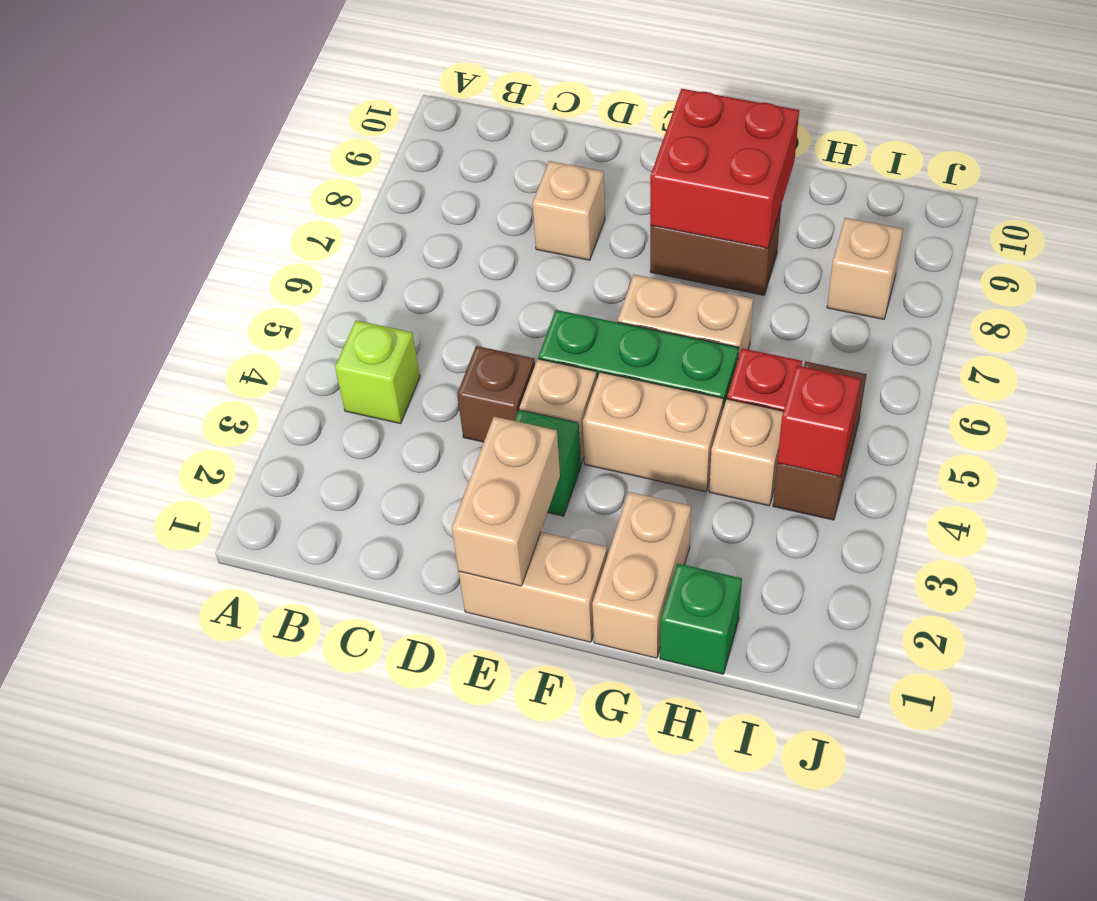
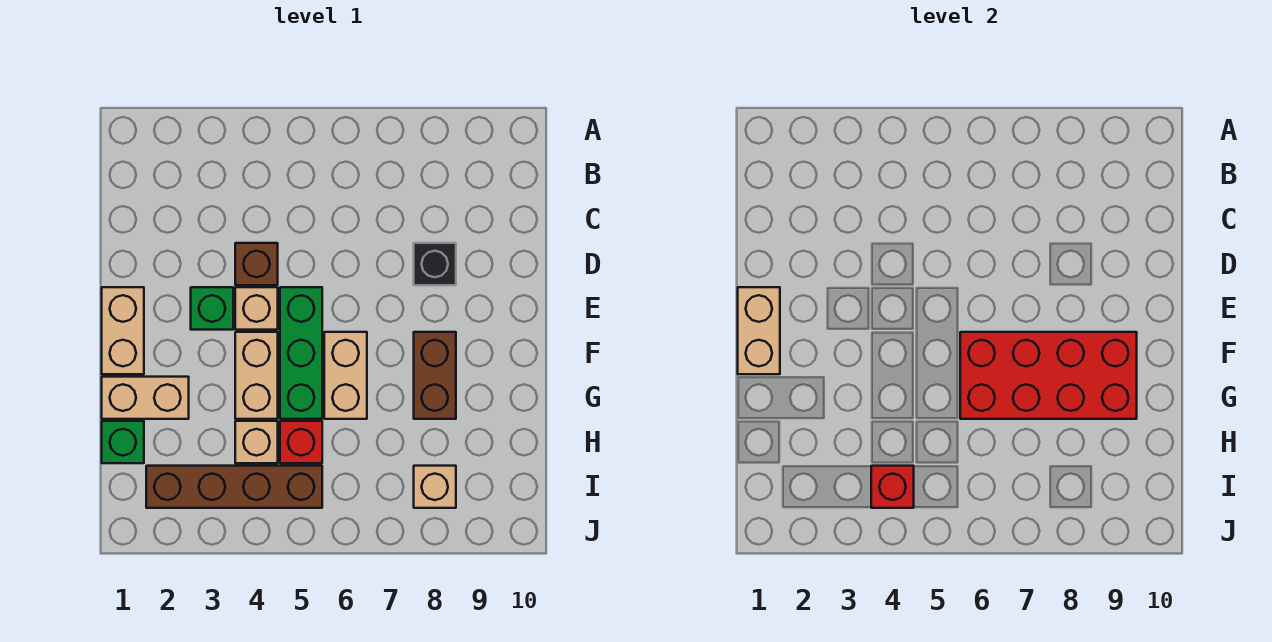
lime brick B4 level 1 -> none
tan brick D8 level 1 -> black brick D8 level 1
tan brick E1:E2 level 2 -> tan brick E1:F1 level 2
red brick F8:G9 level 2 -> red brick F6:G9 level 2
brown brick I4:I5 level 1 -> brown brick I2:I5 level 1

